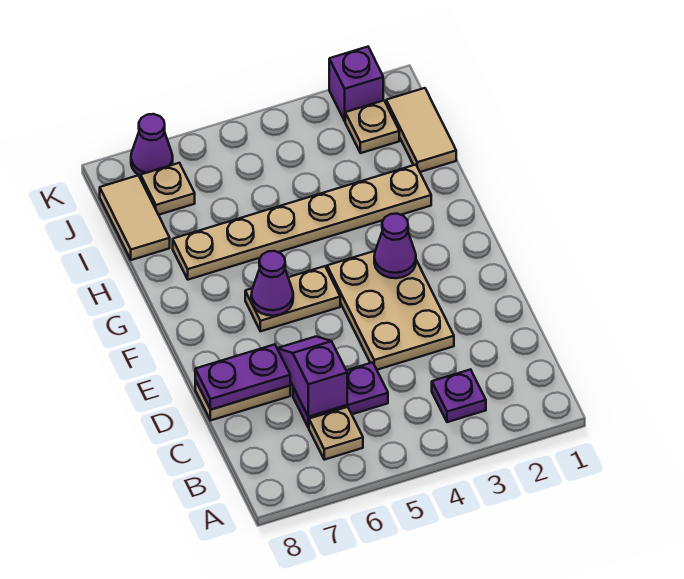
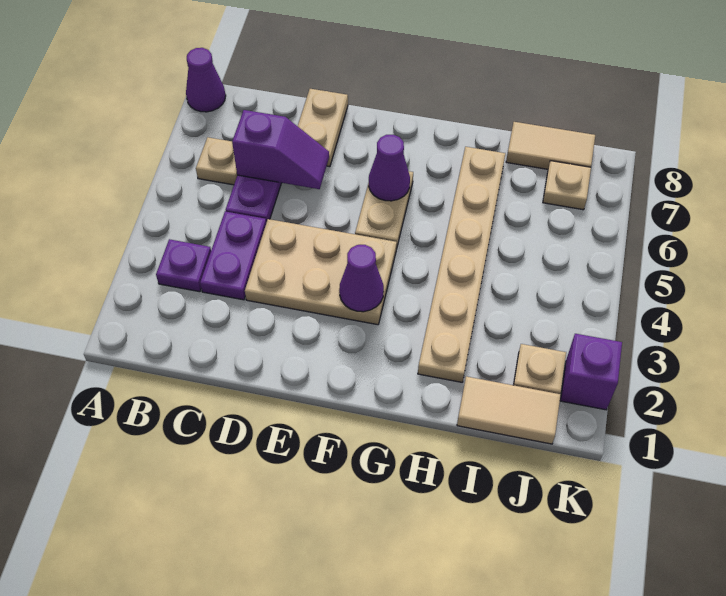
purple plate D7:D8 level 2 -> purple plate C3:C4 level 1
purple cone K7 level 1 -> purple cone A8 level 1

